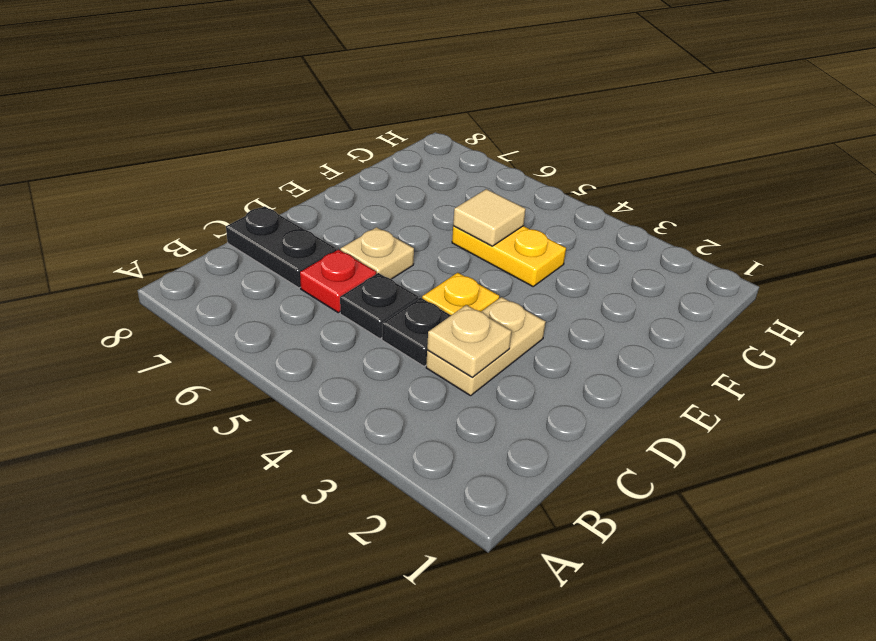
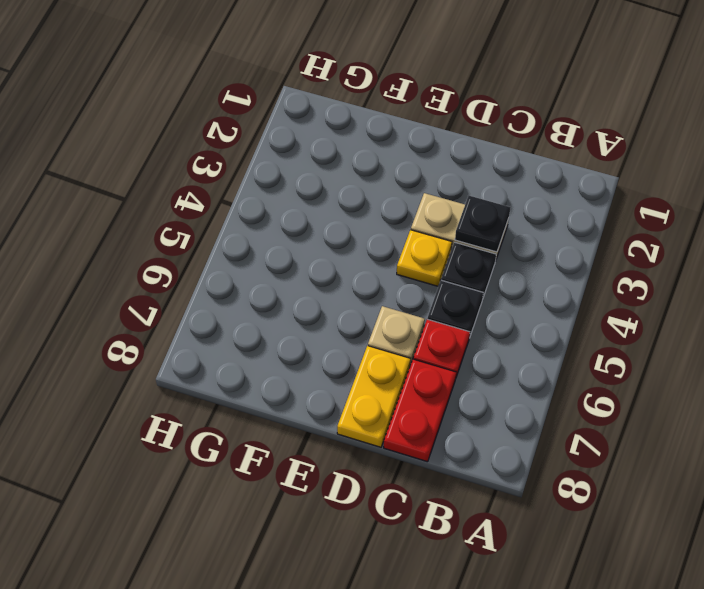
tan plate C3 level 2 -> black plate C3 level 2
black plate C7:C8 level 1 -> red plate C7:C8 level 1
yellow plate F4:F5 level 1 -> yellow plate D7:D8 level 1
tan tile F5 level 2 -> none

